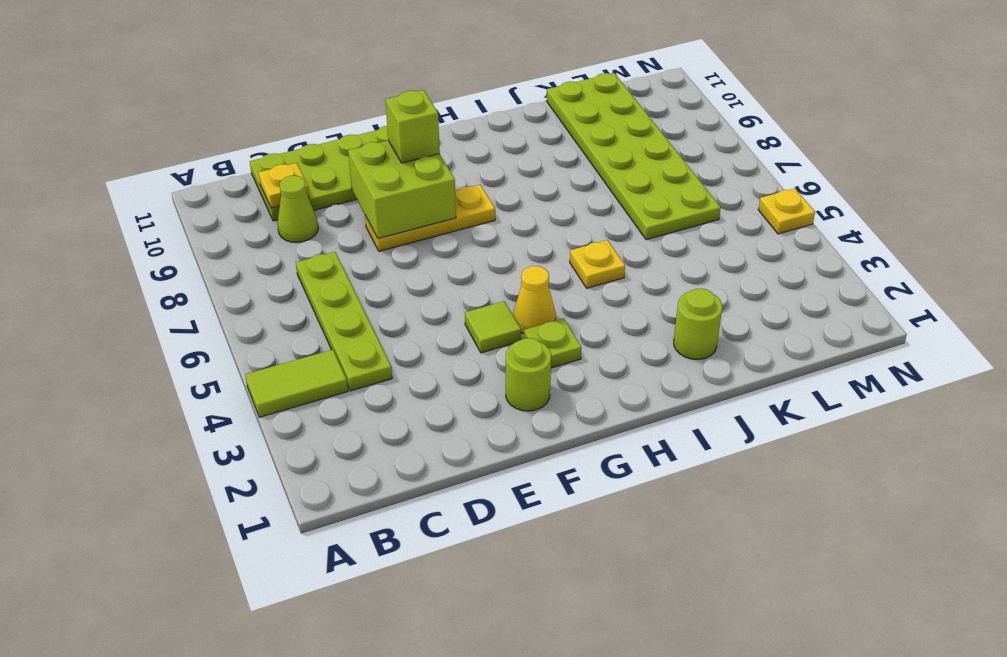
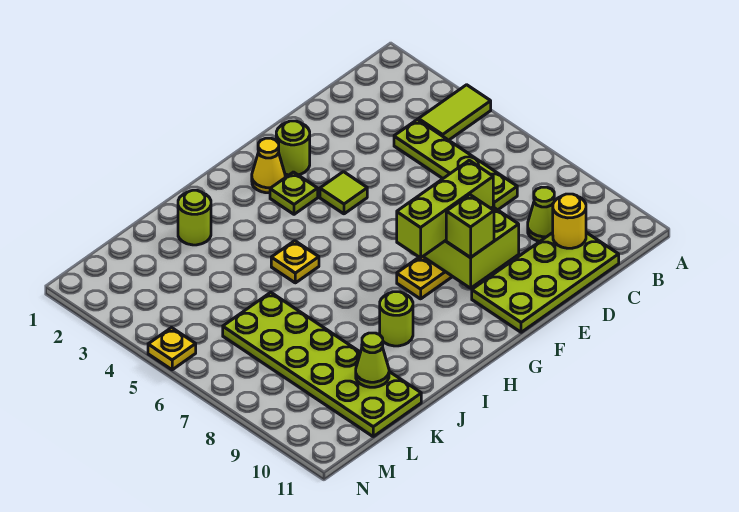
yellow plate C10 level 2 -> yellow round brick C10 level 2
none -> lime brick E8:G8 level 3
yellow cone G4 level 1 -> yellow cone G2 level 1
none -> lime round brick I9 level 1
none -> lime cone K10 level 2

